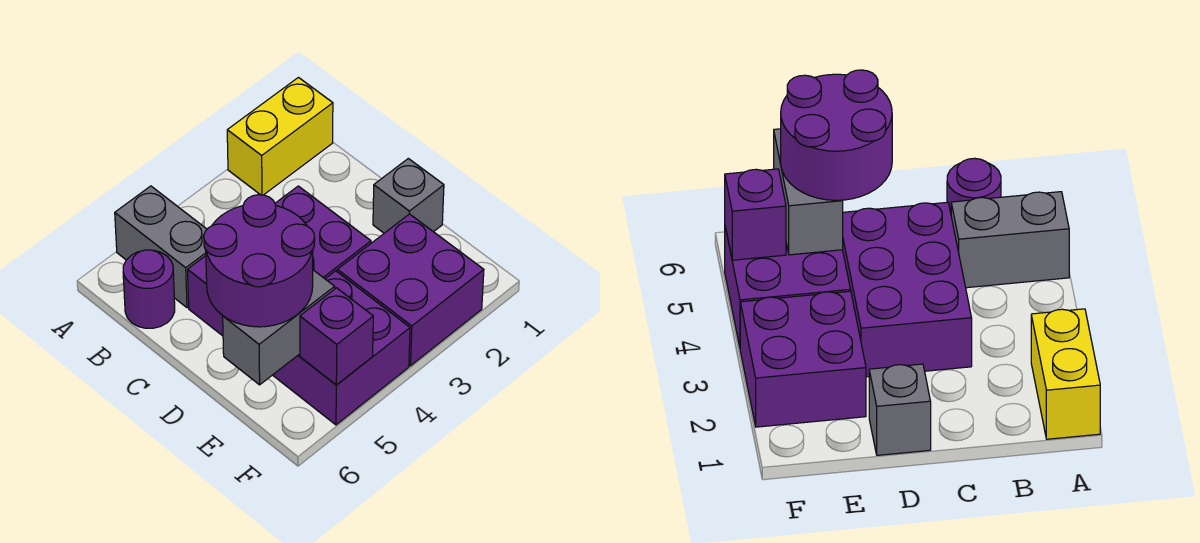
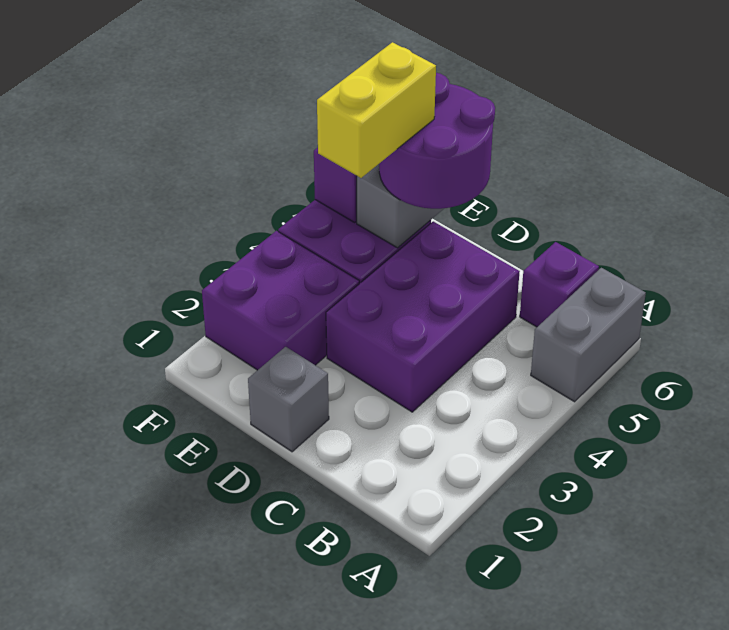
yellow brick A1:A2 level 1 -> yellow brick E4:E5 level 4
grey brick A5:B5 level 1 -> grey brick A5:A6 level 1
purple round brick B6 level 1 -> purple brick B6 level 1

